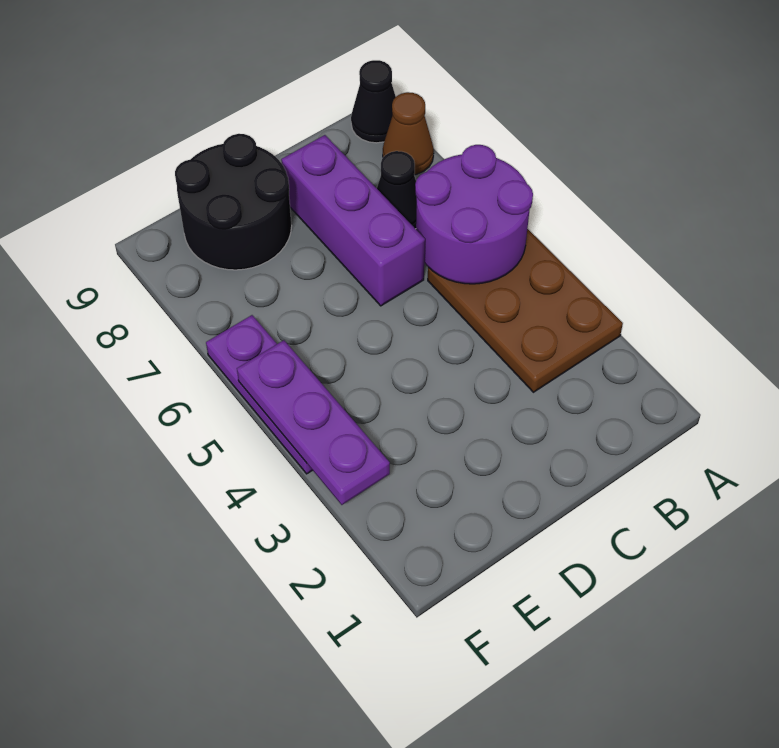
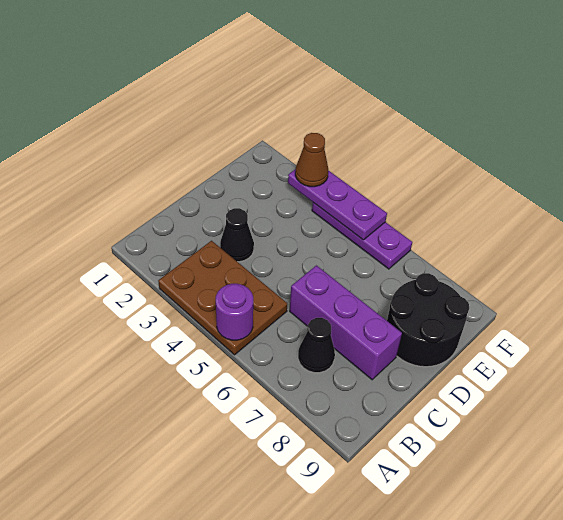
purple round brick A5:B6 level 2 -> purple round brick A5 level 2
brown cone A8 level 1 -> brown cone F3 level 3
black cone A9 level 1 -> black cone C3 level 1

